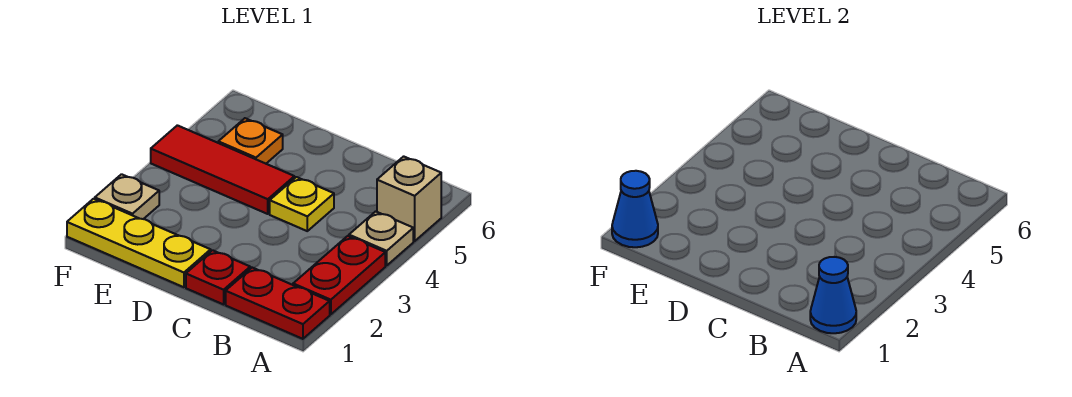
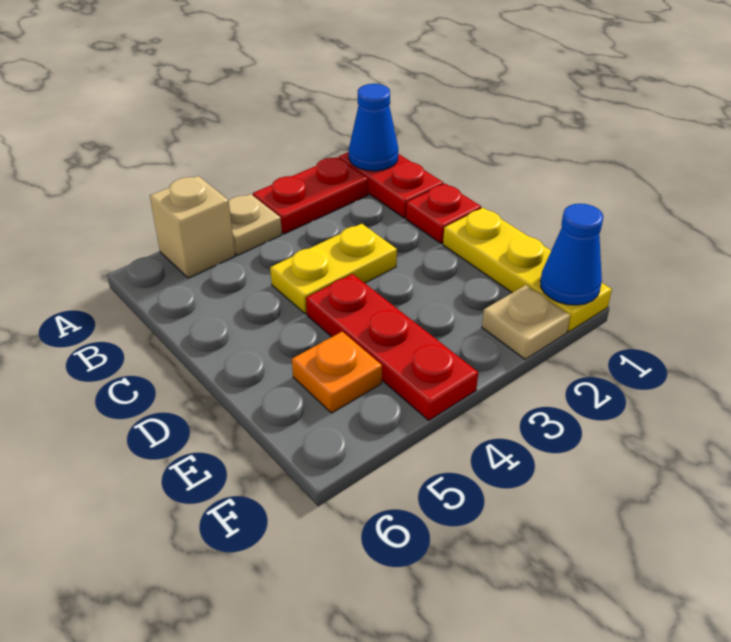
yellow plate C4 level 1 -> yellow plate C3:C4 level 1
red tile D4:F4 level 1 -> red plate D4:F4 level 1

